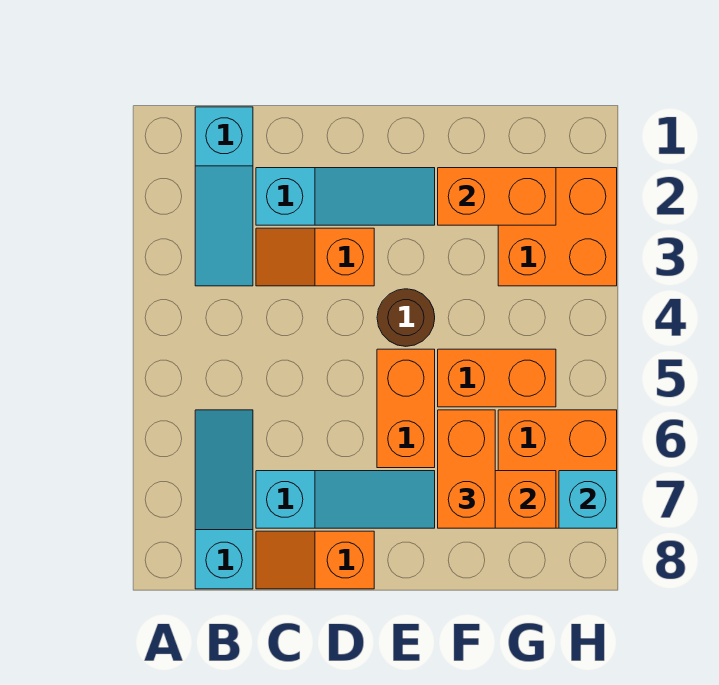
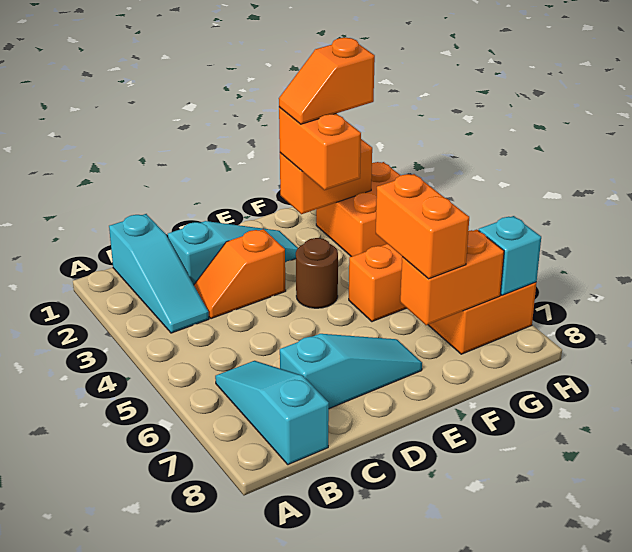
orange slope C8:D8 level 1 top D -> orange slope F2:G2 level 4 top G
orange brick E5:E6 level 1 -> orange brick F2:F3 level 3

